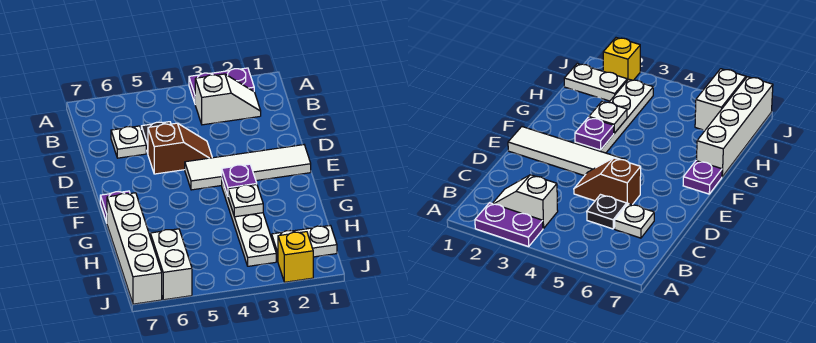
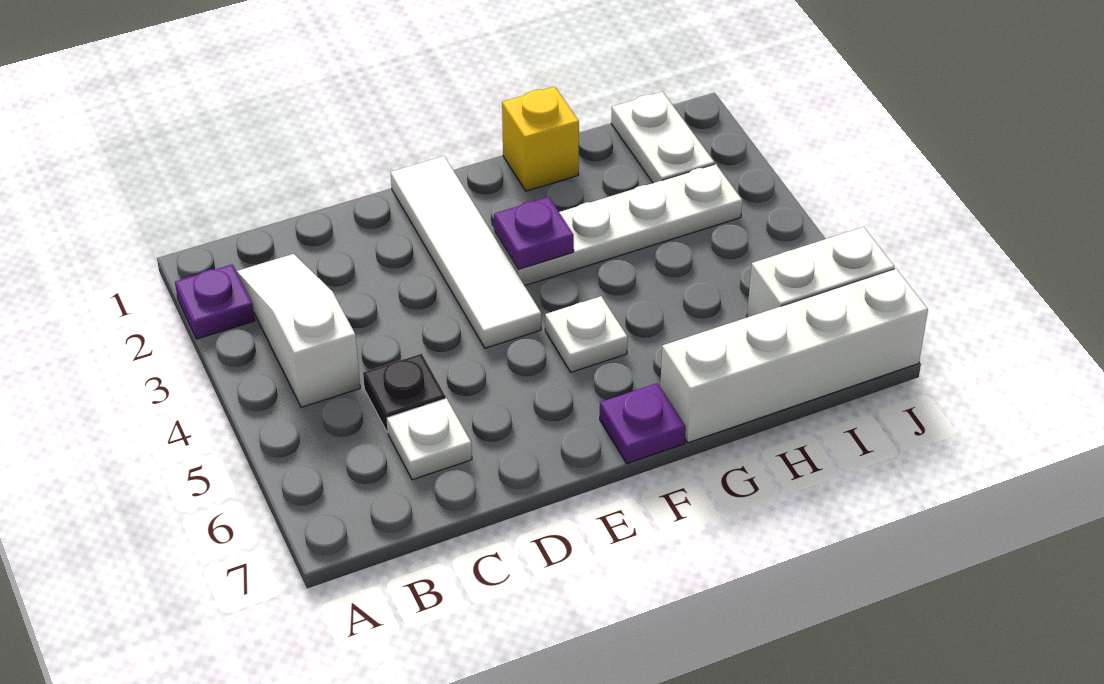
purple plate A2:A3 level 1 -> purple plate A2 level 1
white slope B2:B3 level 1 top 3 -> white slope B2:B4 level 1 top 4
brown slope D4:D5 level 1 top 5 -> none
white plate G3 level 2 -> white plate F5 level 1
yellow brick J2 level 1 -> yellow brick G1 level 1

